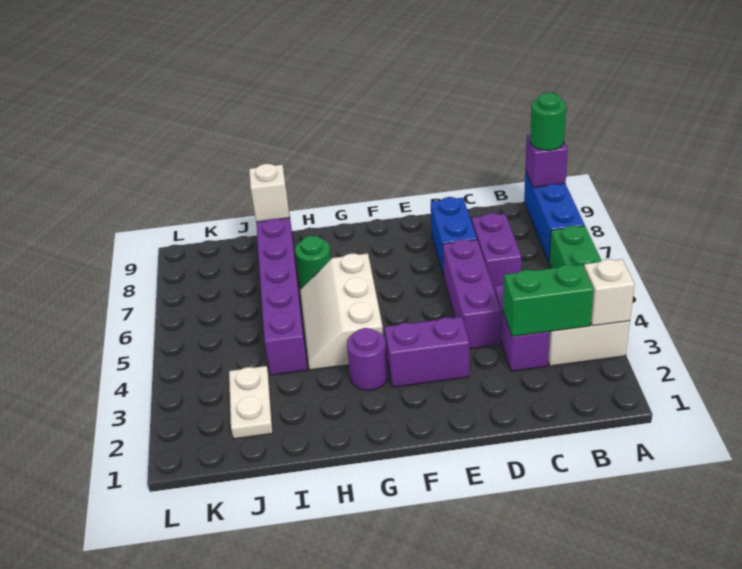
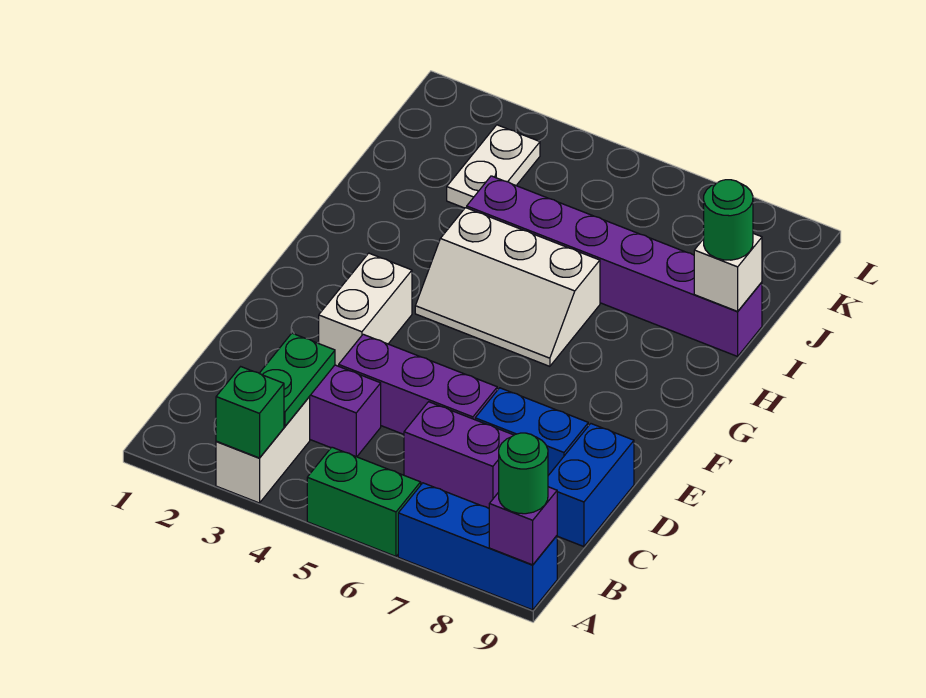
white brick A3 level 2 -> green brick A3 level 2
green brick B3:C3 level 2 -> green plate B3:C3 level 2
none -> blue brick C9:D9 level 1
purple brick E3:F3 level 1 -> white brick E3:F3 level 1
purple round brick G3 level 1 -> none
white slope G4:H6 level 1 top G -> white slope G4:H6 level 1 top H
green round brick H7 level 1 -> green round brick I9 level 3
white plate J2:J3 level 1 -> white plate J3:K3 level 1

